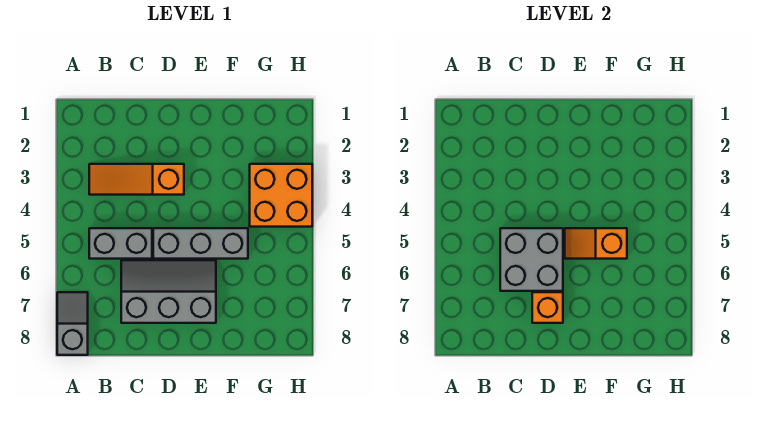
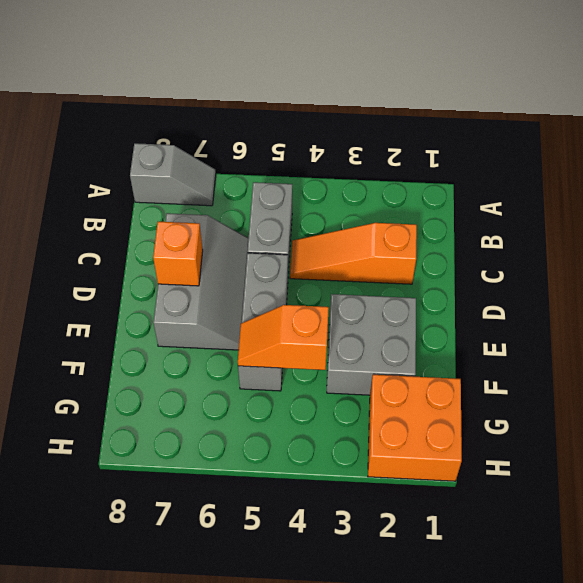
orange slope B3:D3 level 1 top D -> orange slope C2:C4 level 1 top 2
grey brick C5:D6 level 2 -> grey brick E2:F3 level 1
orange slope E5:F5 level 2 top F -> orange slope F4:F5 level 2 top 4
orange brick G3:H4 level 1 -> orange brick G1:H2 level 1

